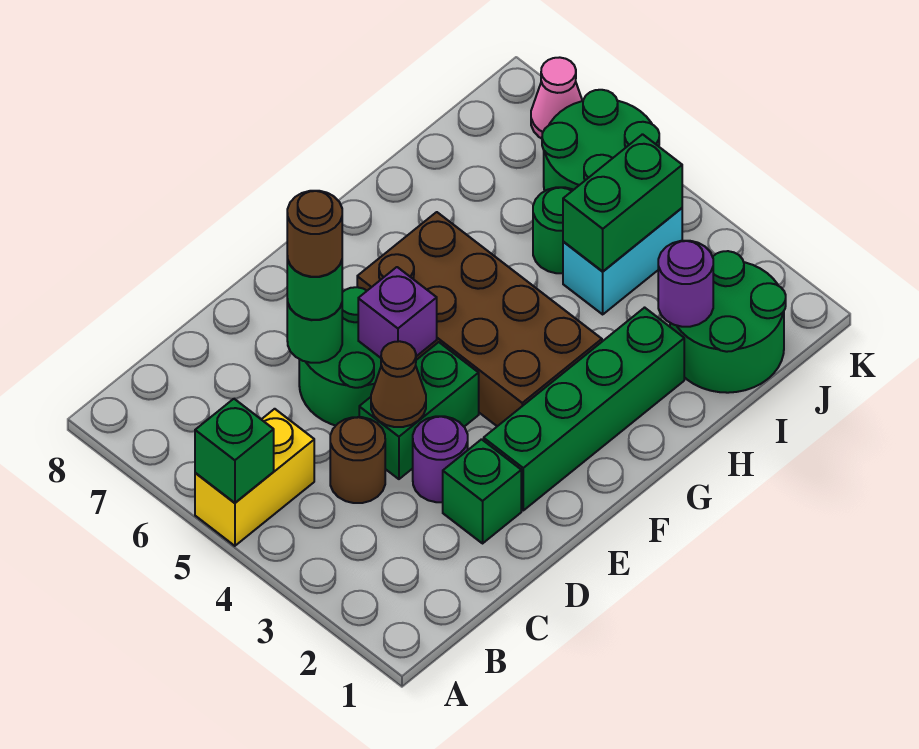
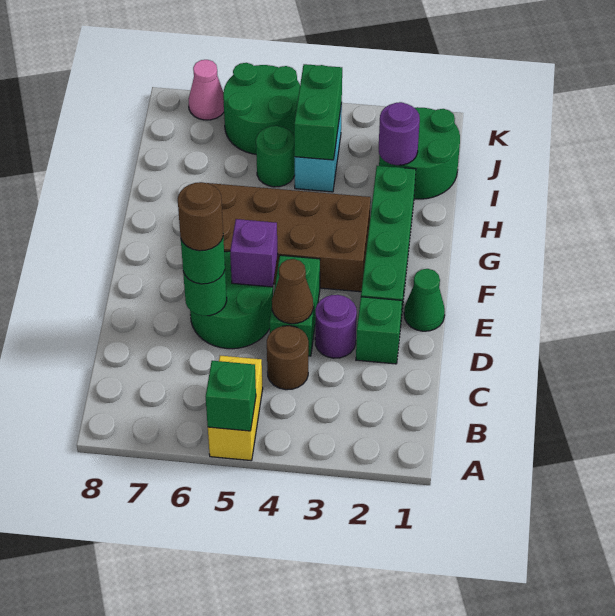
none -> green cone E1 level 1

